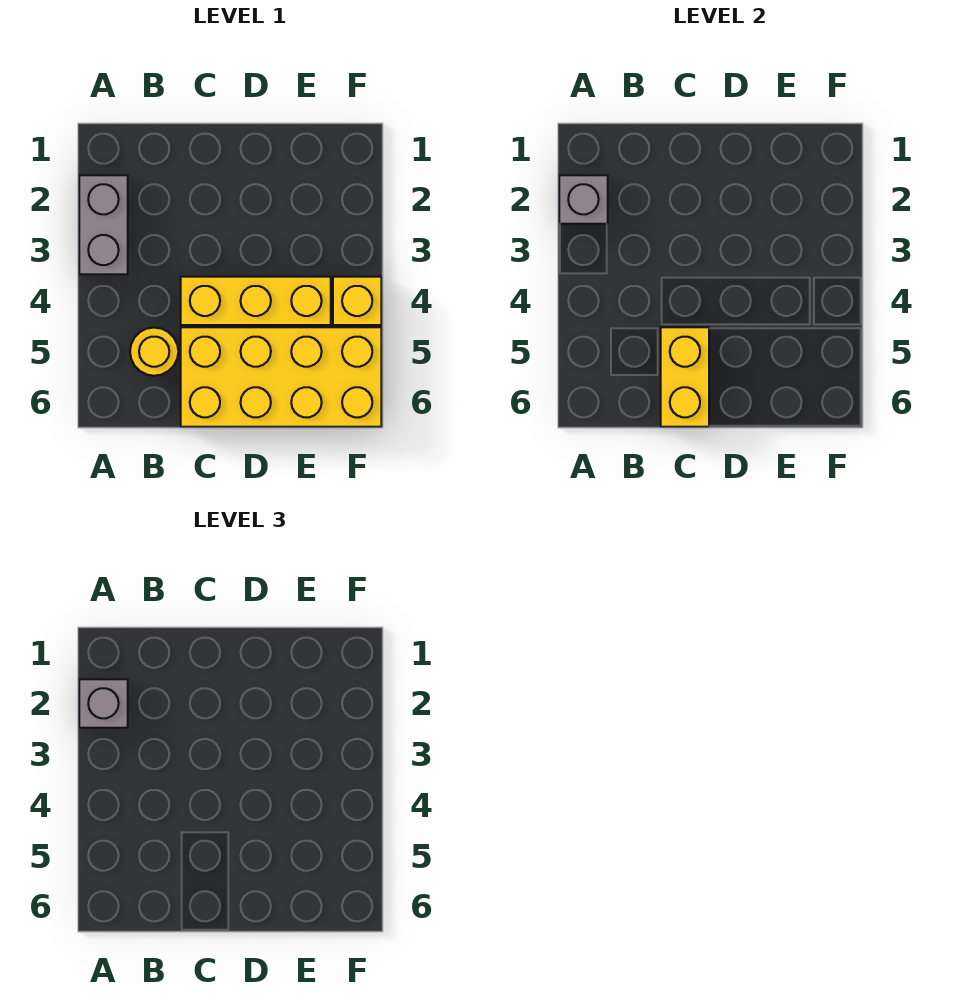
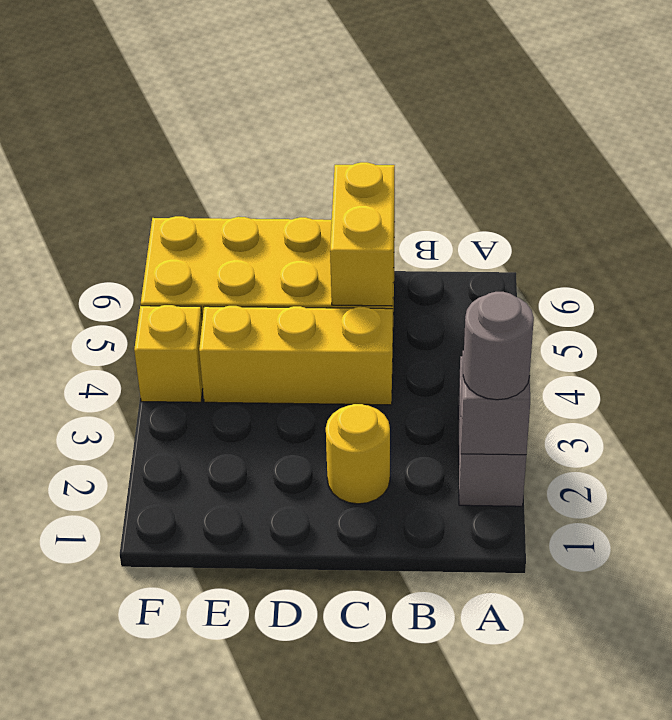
grey brick A2 level 3 -> grey round brick A2 level 3
yellow round brick B5 level 1 -> yellow round brick C2 level 1

